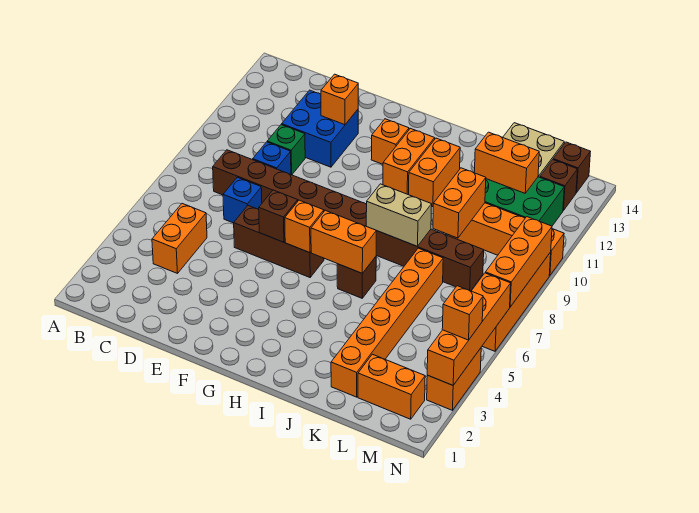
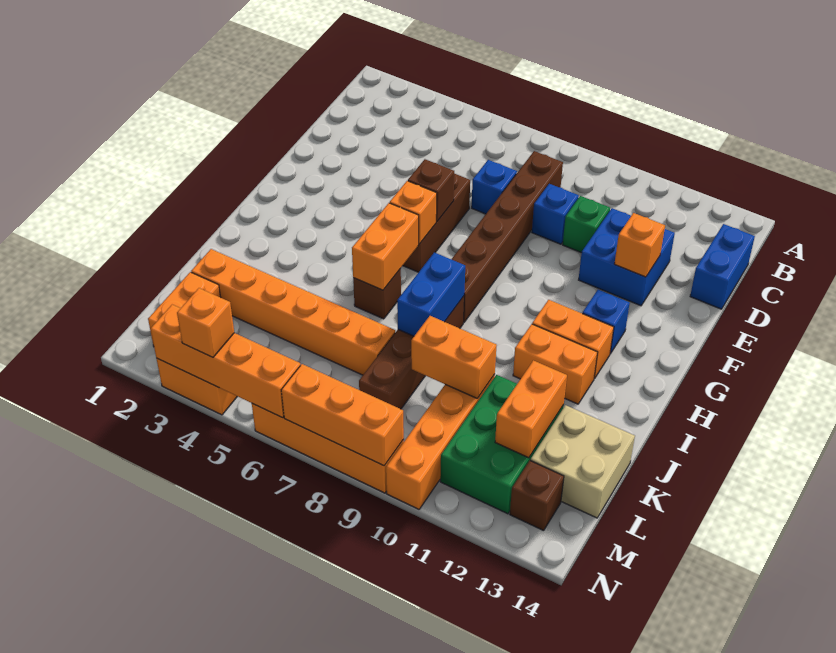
orange brick C4:C5 level 1 -> none
none -> blue brick C14:D14 level 1
orange brick G12 level 1 -> blue brick G12 level 1
tan brick I8:J8 level 2 -> blue brick I8:J8 level 2
brown brick M14 level 1 -> none

